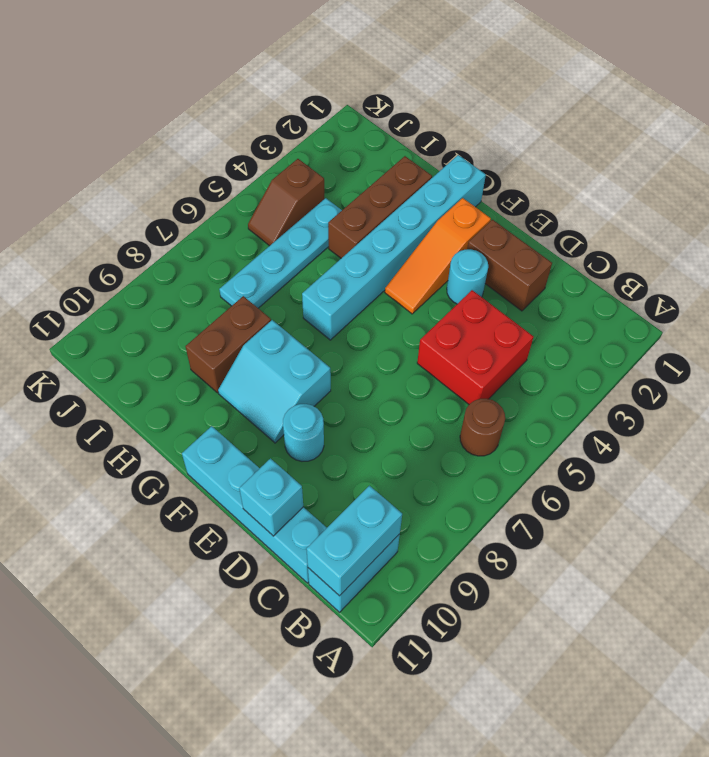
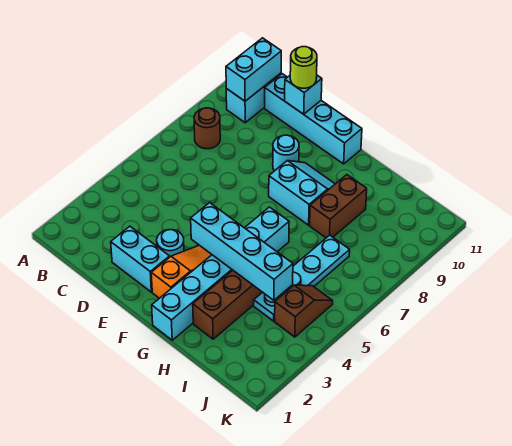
brown round brick B6 level 1 -> brown round brick B8 level 1
red brick C4:D5 level 1 -> none
brown brick D2:E2 level 1 -> cyan brick D2:E2 level 1
none -> lime round brick D11 level 3
none -> cyan brick F4:I4 level 2

